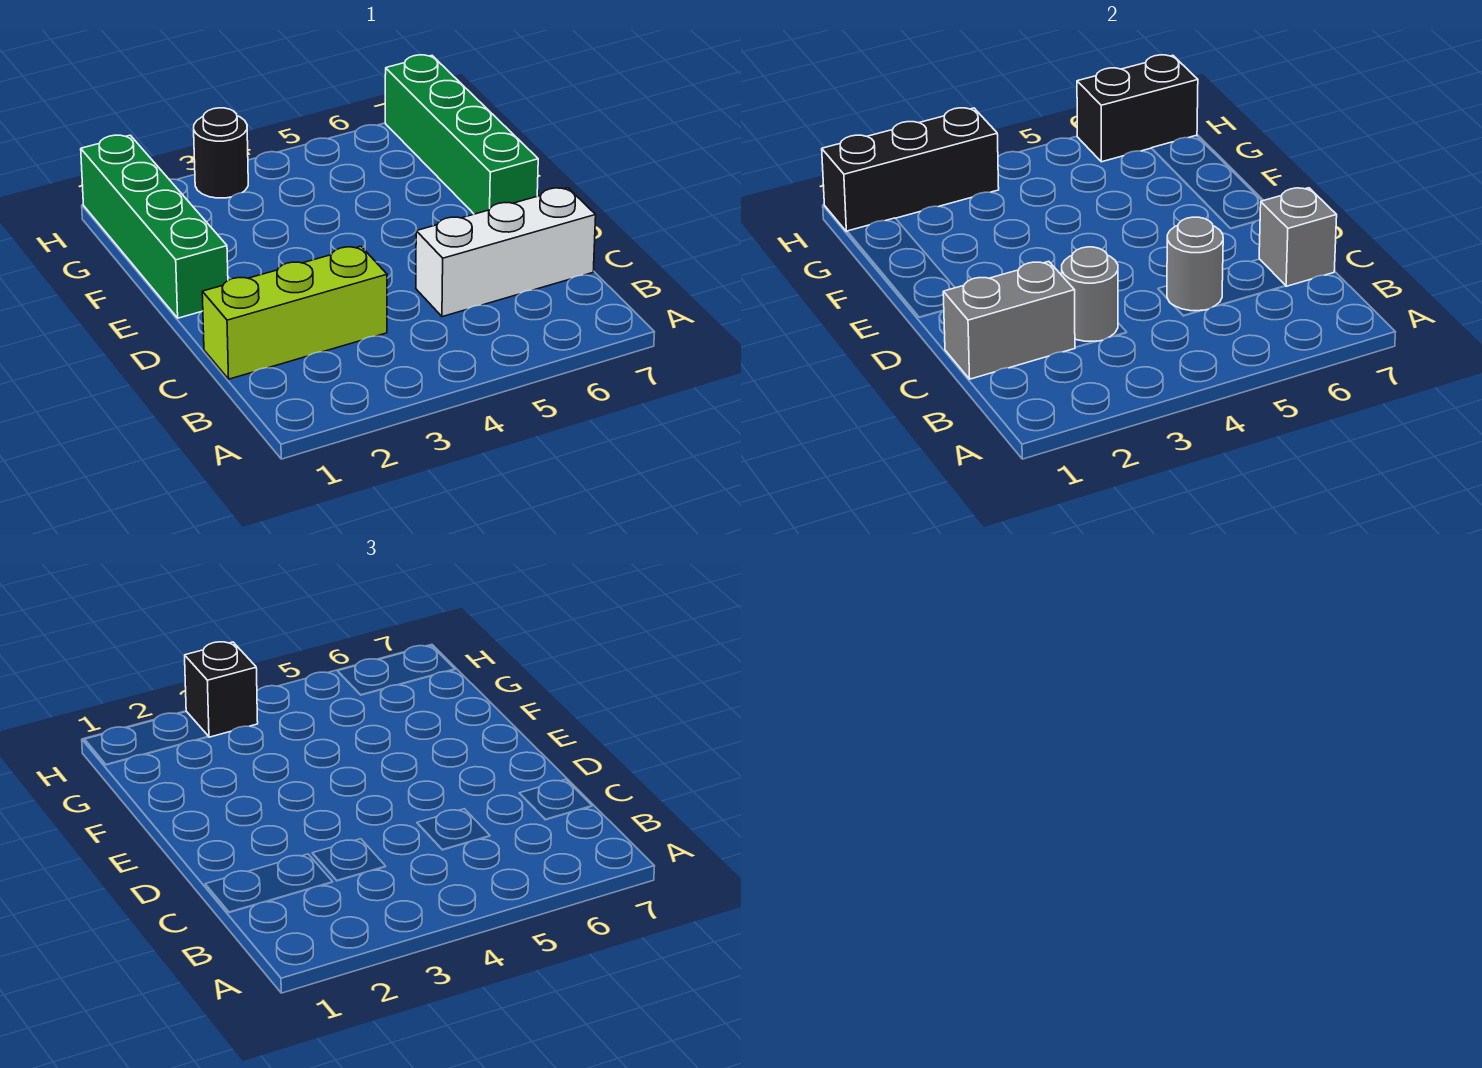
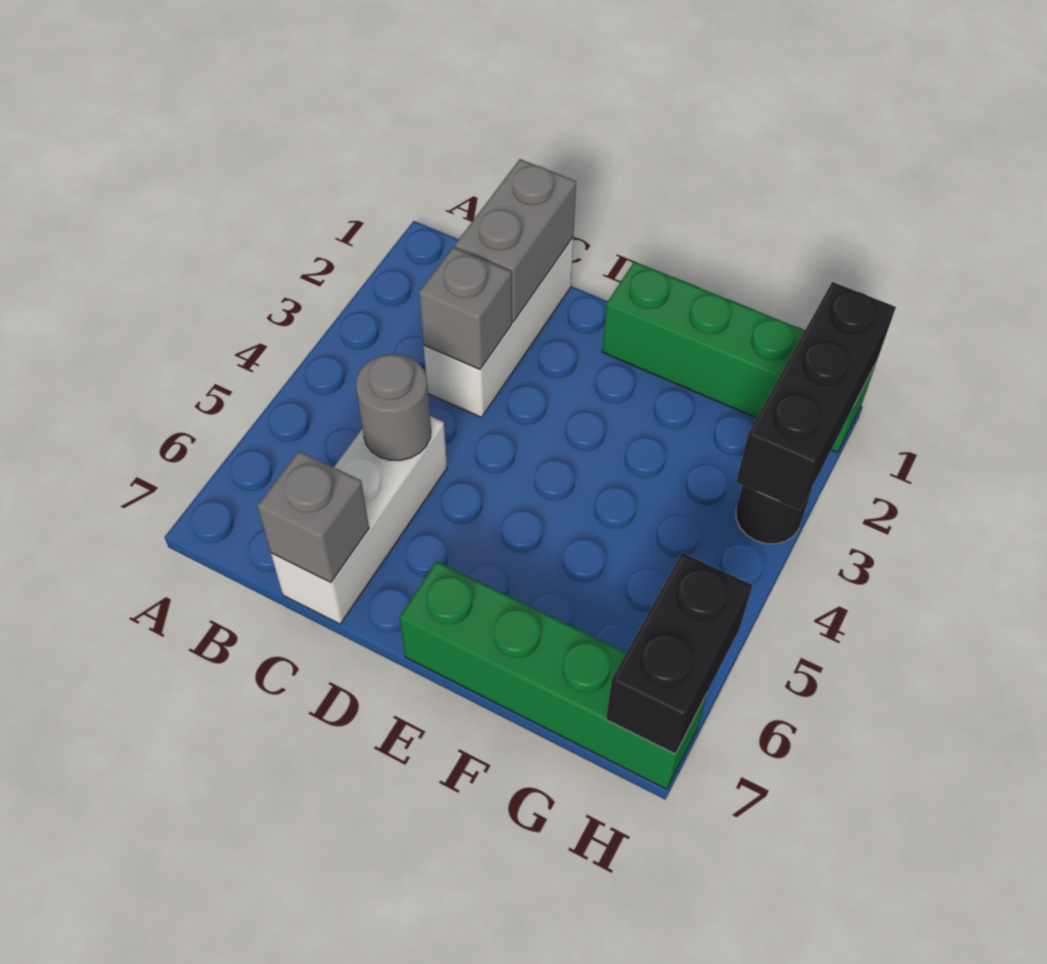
lime brick C1:C3 level 1 -> white brick C1:C3 level 1
grey round brick C3 level 2 -> grey brick C3 level 2
black brick H3 level 3 -> none

